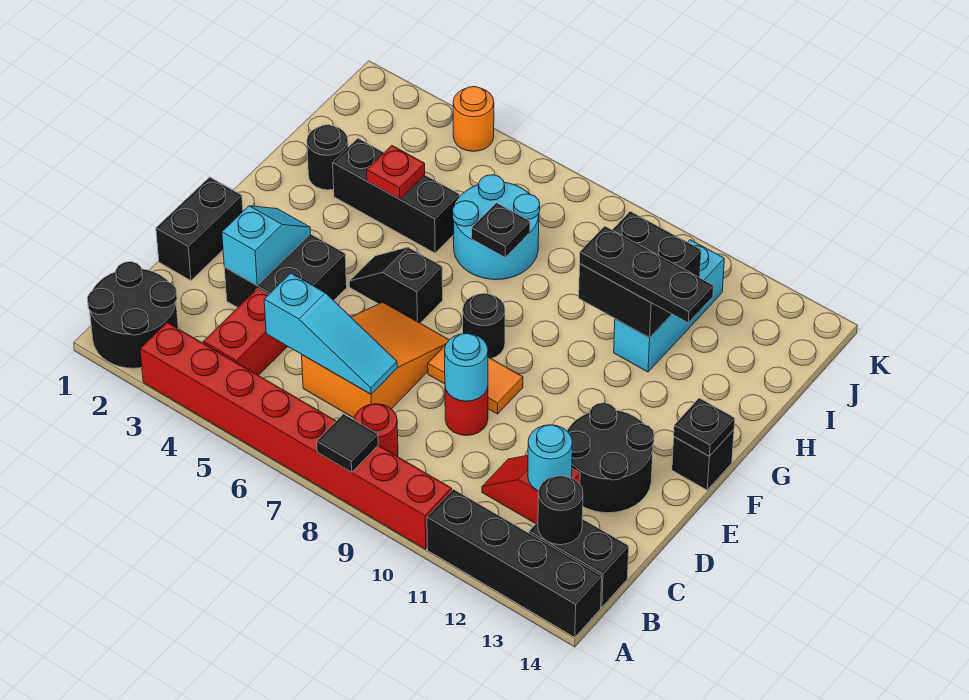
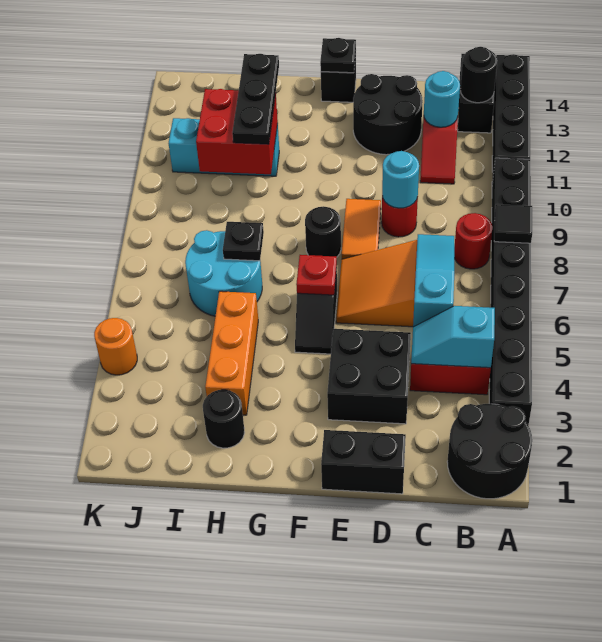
red brick A3:A10 level 1 -> black brick A3:A10 level 1
cyan slope D3:E3 level 2 top D -> cyan slope B4:C4 level 2 top B
black brick H3:H5 level 1 -> orange brick H3:H5 level 1
red plate H4 level 2 -> red plate F6 level 2
black brick H10:I11 level 2 -> red brick H10:I11 level 2

